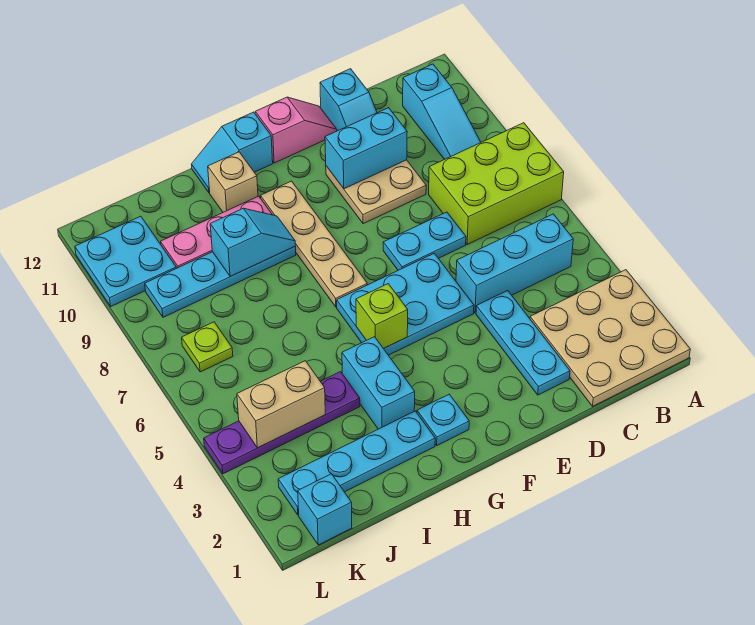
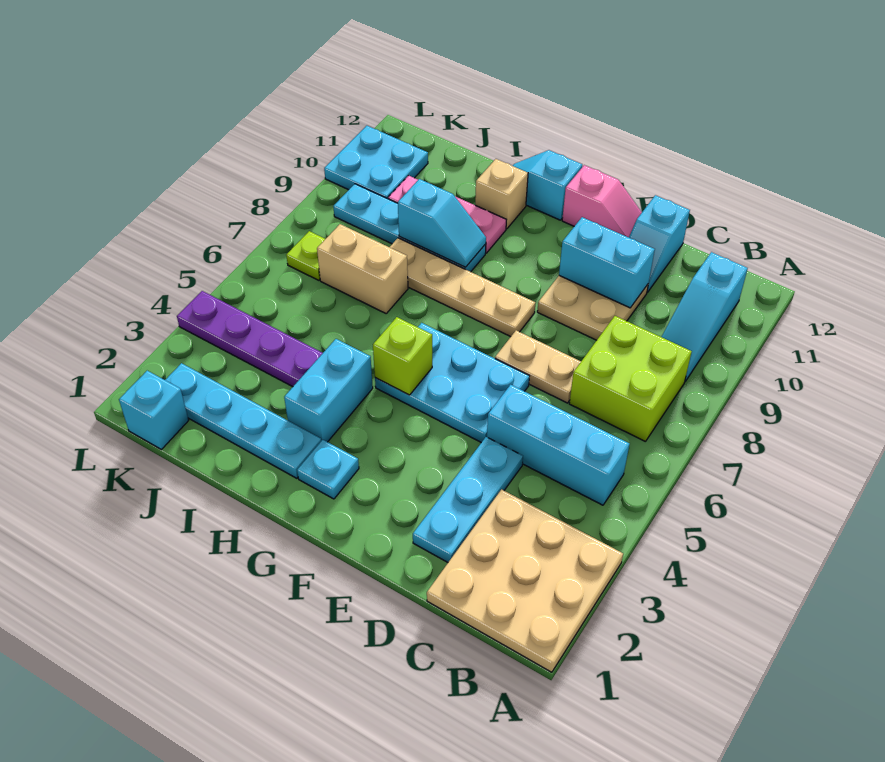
lime brick A7:C8 level 1 -> lime brick B7:C8 level 1
cyan plate D7:E7 level 1 -> tan plate D7:E7 level 1
tan plate G7:G10 level 1 -> tan plate F8:I8 level 1
tan brick J4:K4 level 2 -> tan brick I7:J7 level 1

